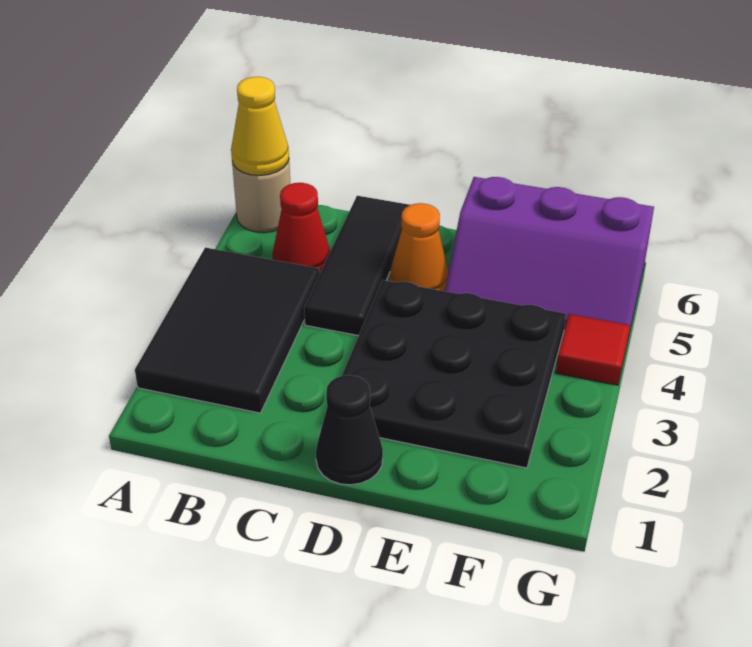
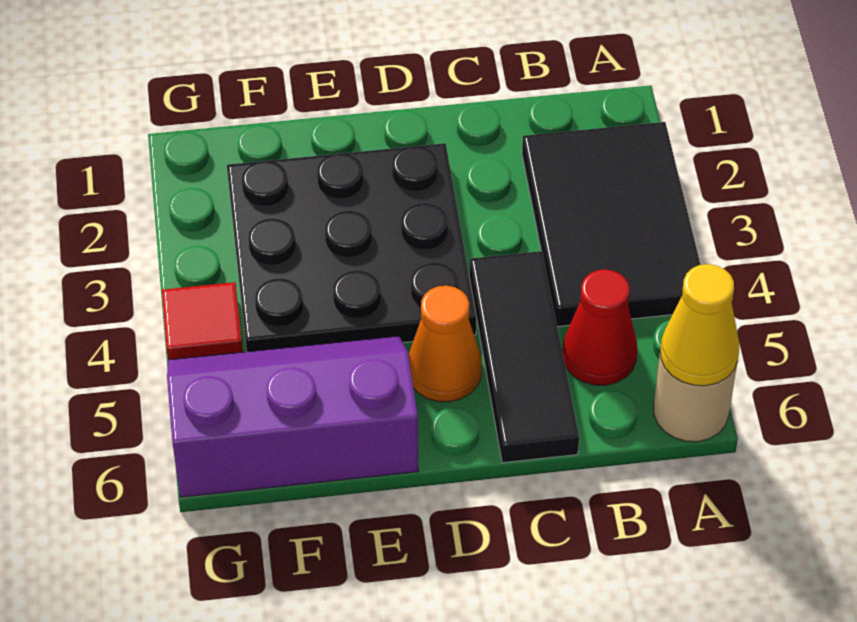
black cone D1 level 1 -> none

